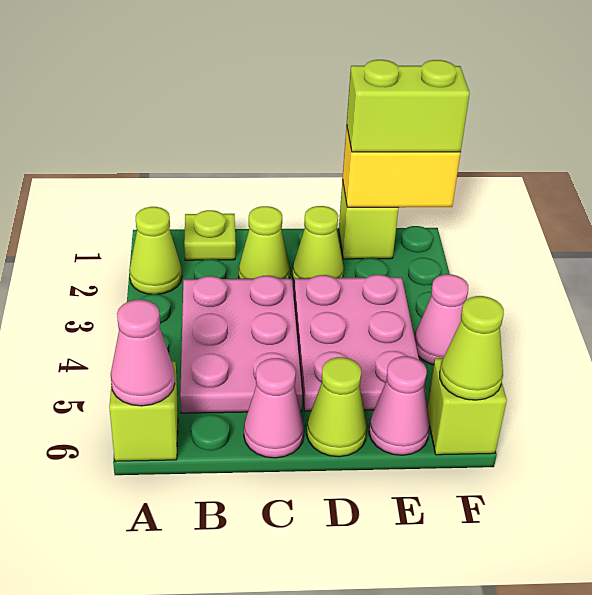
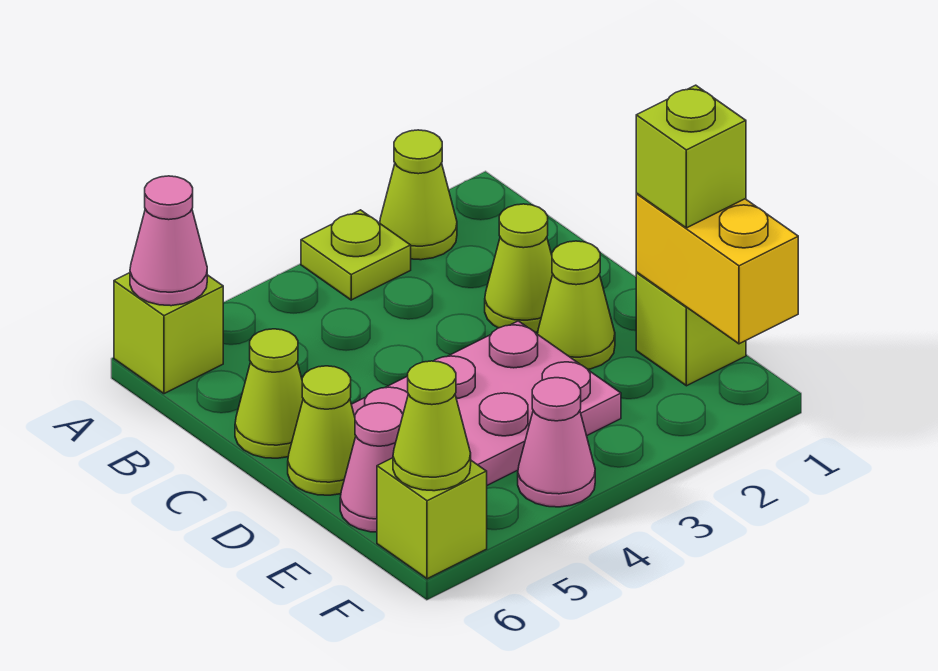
lime plate B1 level 1 -> lime plate A3 level 1
pink plate B3:C5 level 1 -> none
pink cone C6 level 1 -> lime cone C6 level 1
lime brick E1:F1 level 3 -> lime brick E1 level 3

